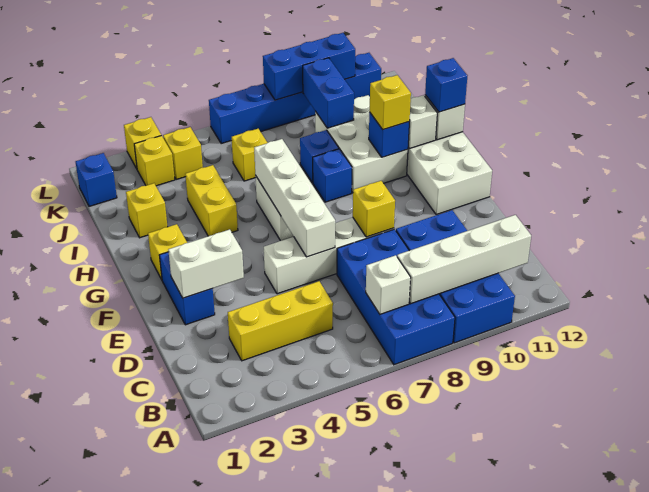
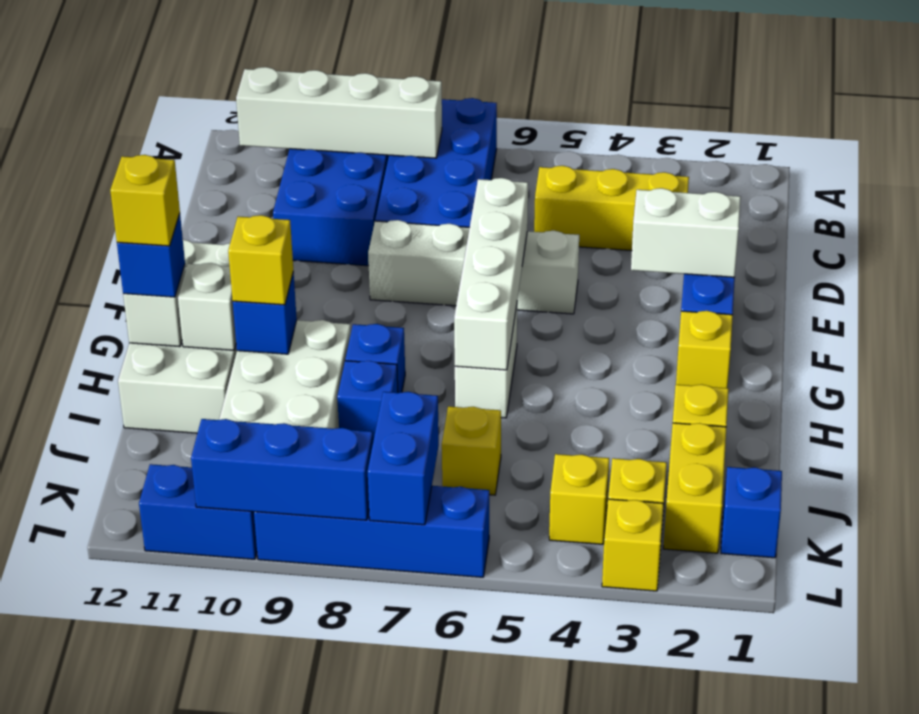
white brick B7 level 2 -> none
yellow brick E8 level 2 -> yellow brick H12 level 4
yellow brick H4:I4 level 1 -> yellow brick J2:K2 level 1
blue brick J9:K9 level 2 -> blue brick K7:L7 level 2

